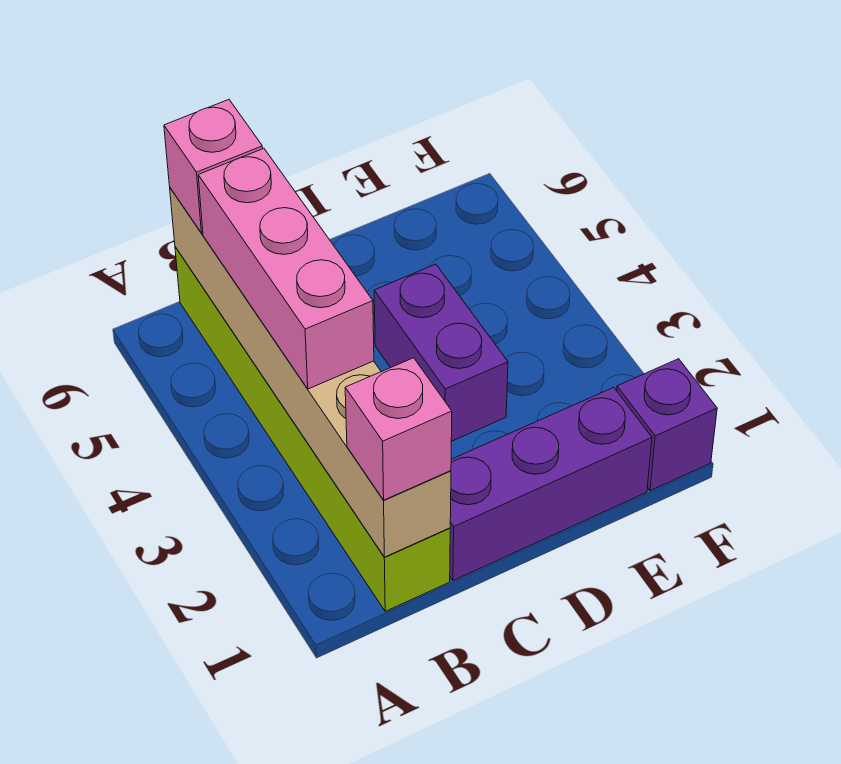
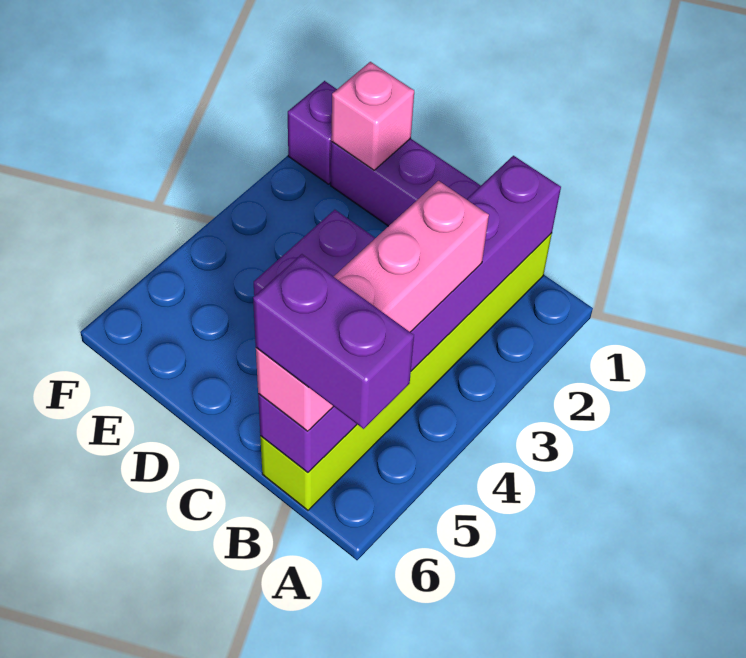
none -> purple brick A6:B6 level 4
tan brick B1:B6 level 2 -> purple brick B1:B6 level 2
pink brick B1 level 3 -> pink brick E1 level 2

